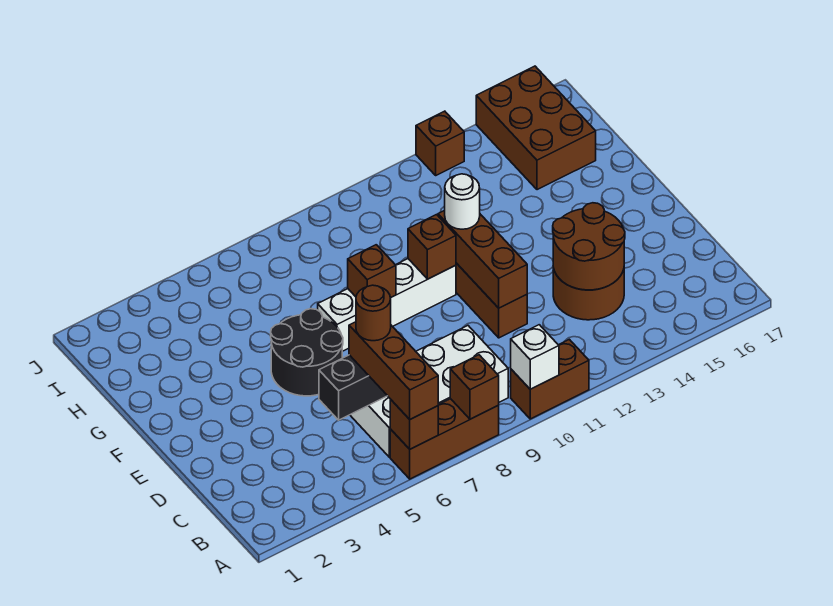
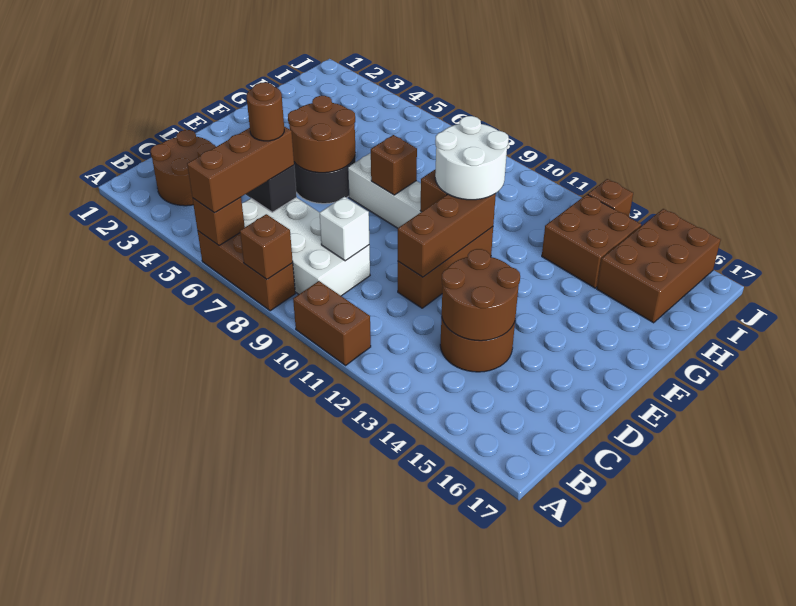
white brick A10 level 2 -> white brick C9 level 2
none -> brown round brick B2:C3 level 1
none -> brown round brick E5:F6 level 2
white round brick F11 level 3 -> white round brick F10:G11 level 3
none -> brown brick H13:I14 level 1

